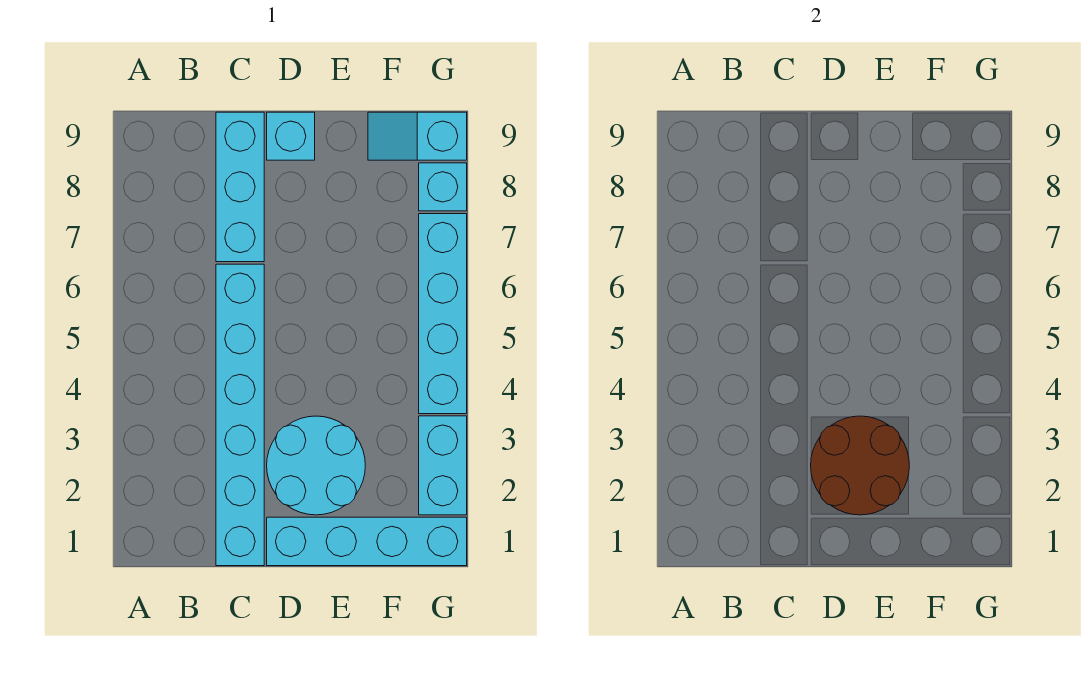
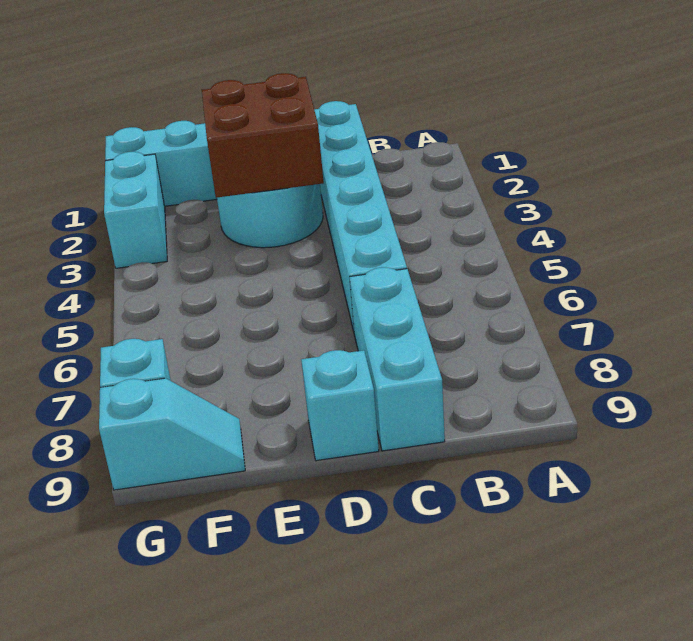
brown round brick D2:E3 level 2 -> brown brick D2:E3 level 2
cyan brick G4:G7 level 1 -> none

